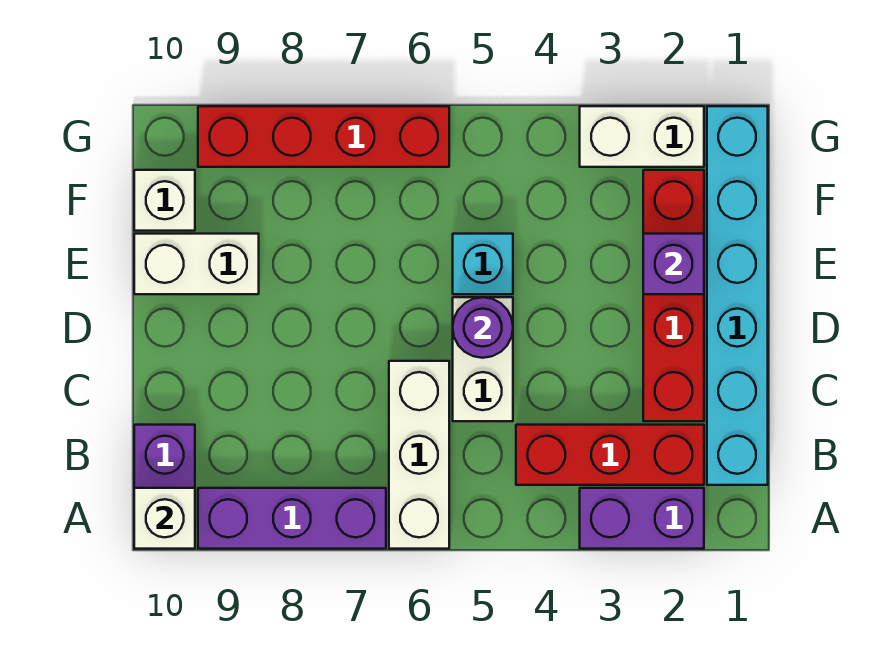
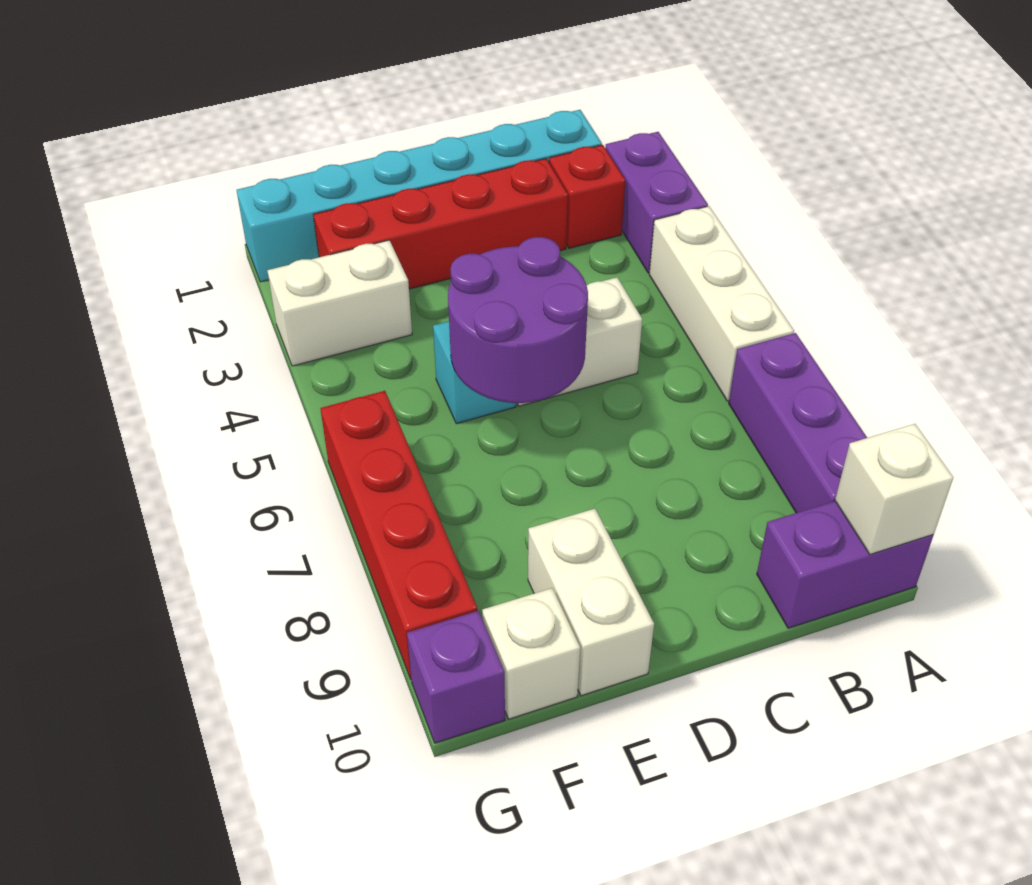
white brick A6:C6 level 1 -> white brick A4:A6 level 1
red brick B2:B4 level 1 -> red brick B2 level 1
purple round brick D5 level 2 -> purple round brick D5:E6 level 2
purple brick E2 level 2 -> purple brick G10 level 1
white brick G2:G3 level 1 -> white brick F3:G3 level 1

